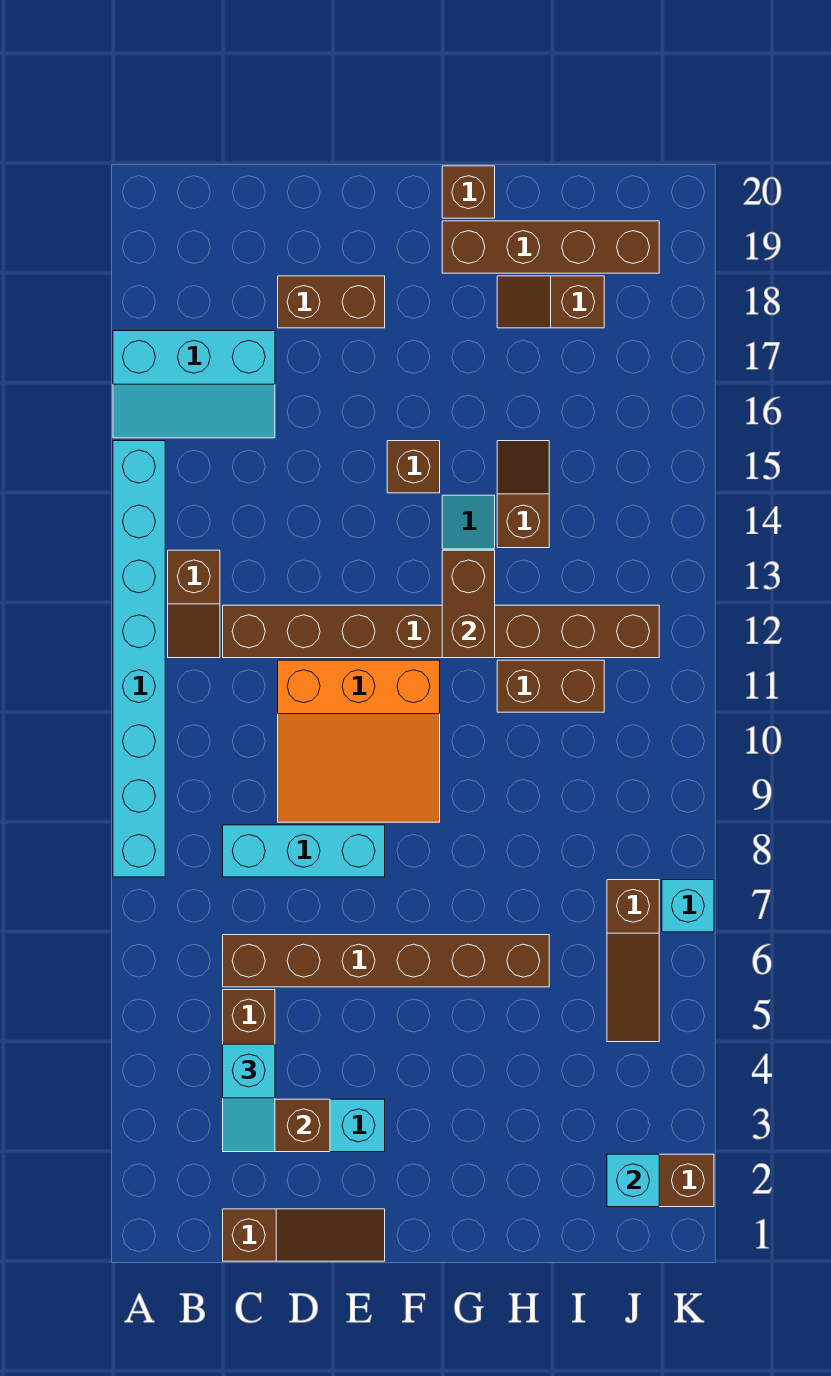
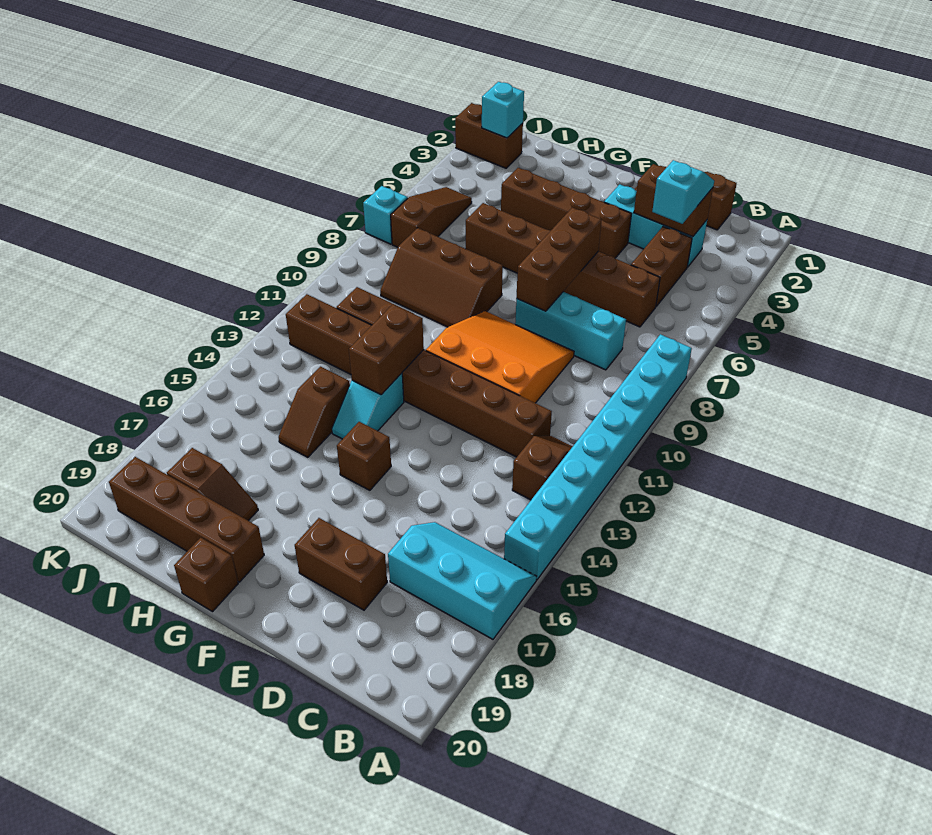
none -> brown brick E4:H4 level 1
none -> brown brick E6:E8 level 2
none -> brown slope G8:I9 level 1 top 8

